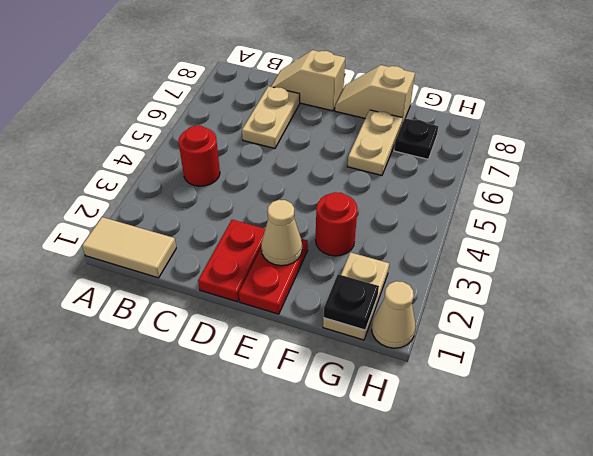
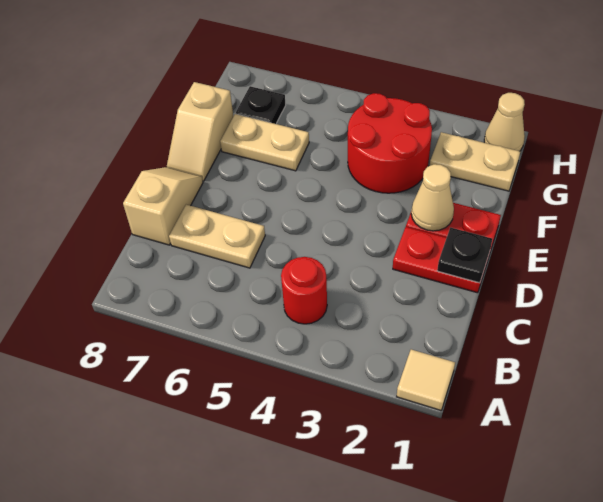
tan tile A1:B1 level 1 -> tan tile A1 level 1
tan slope C8:D8 level 1 top D -> tan slope C8:D8 level 1 top C
red round brick F3 level 1 -> red round brick F3:G4 level 1
black plate G1 level 2 -> black plate D1 level 2

